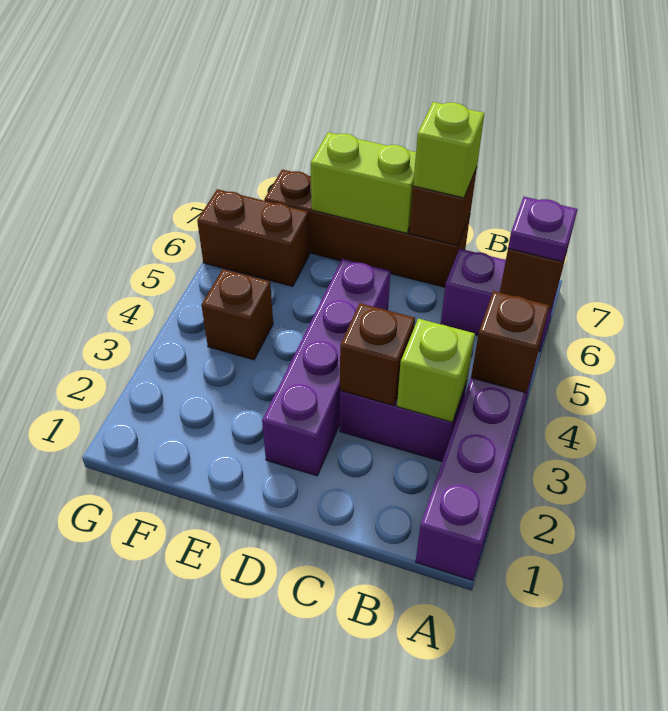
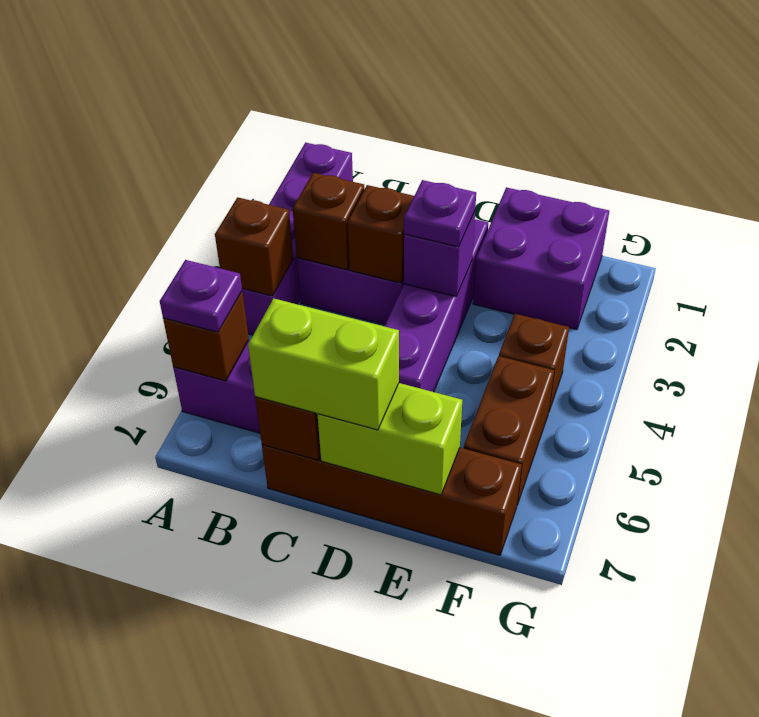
lime brick B3 level 2 -> brown brick B3 level 2
lime brick C7 level 3 -> lime brick C7:D7 level 3
none -> purple brick D3 level 2
none -> purple plate D3 level 3
none -> purple brick E1:F2 level 1
brown brick F6:G6 level 1 -> brown brick F5:F6 level 1

